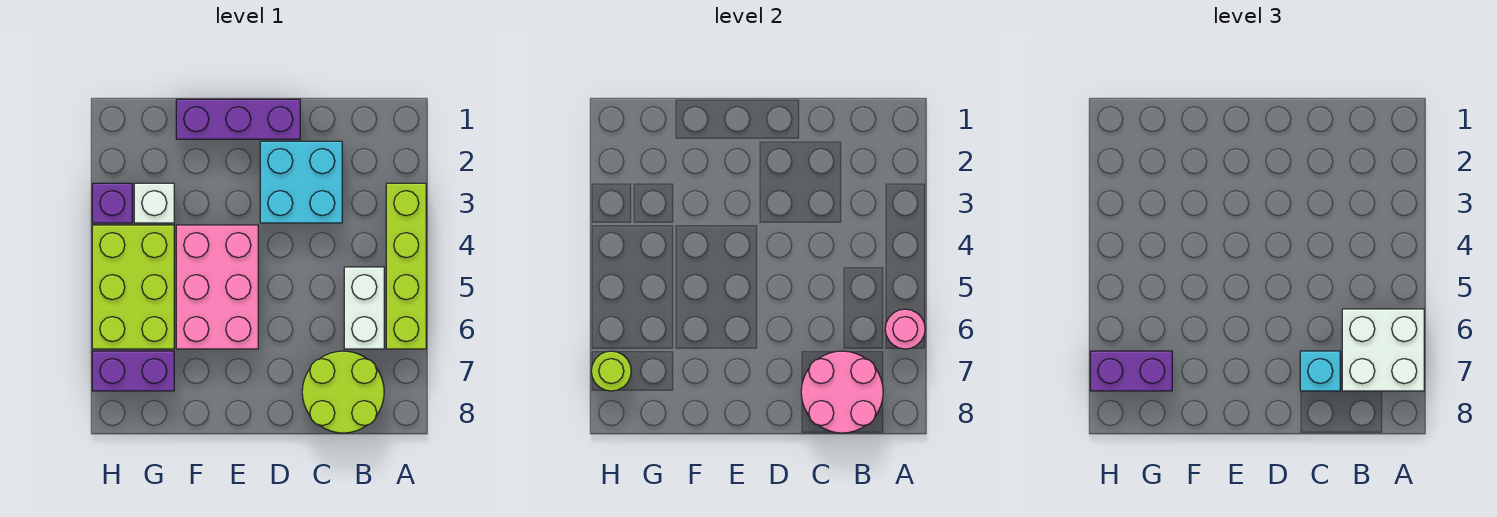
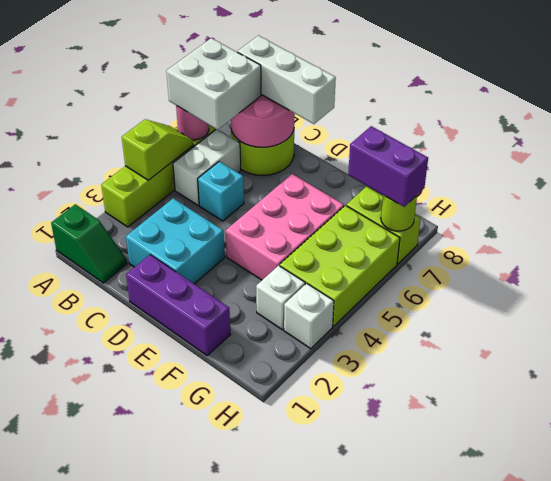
none -> green slope A1:B1 level 1 top A
none -> lime slope A4:A5 level 2 top 4
none -> white brick B8:D8 level 3
cyan brick C7 level 3 -> cyan brick C5 level 1
purple brick G7:H7 level 1 -> lime brick G7:H7 level 1
purple brick H3 level 1 -> white brick H3 level 1

